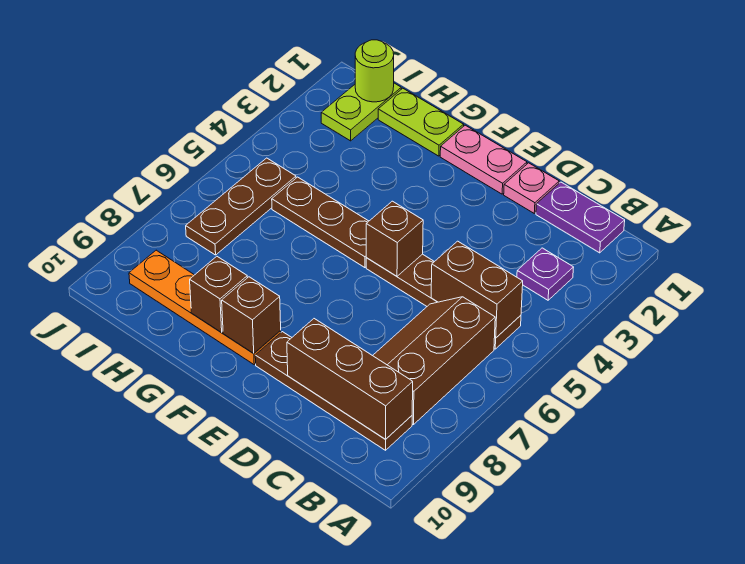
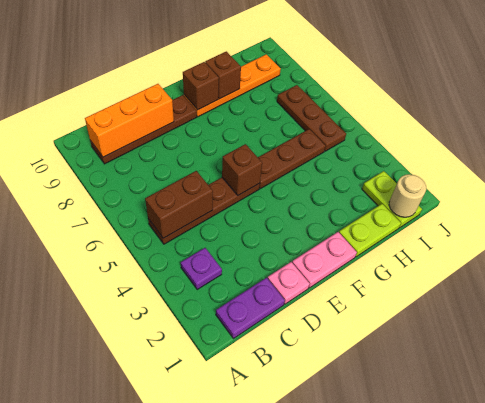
brown slope B6:C8 level 1 top B -> none
brown brick B9:D9 level 2 -> orange brick B9:D9 level 2
lime round brick I1 level 2 -> tan round brick I1 level 2

